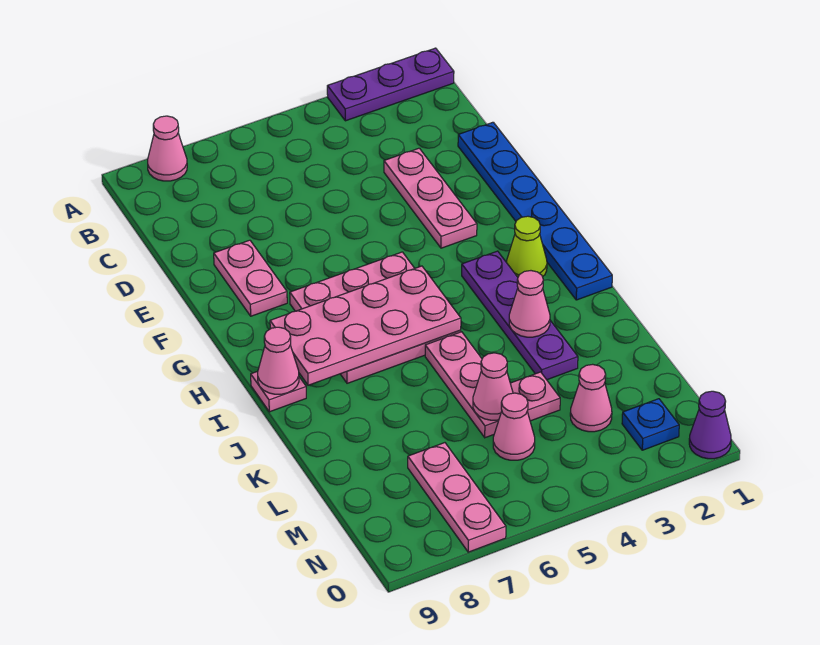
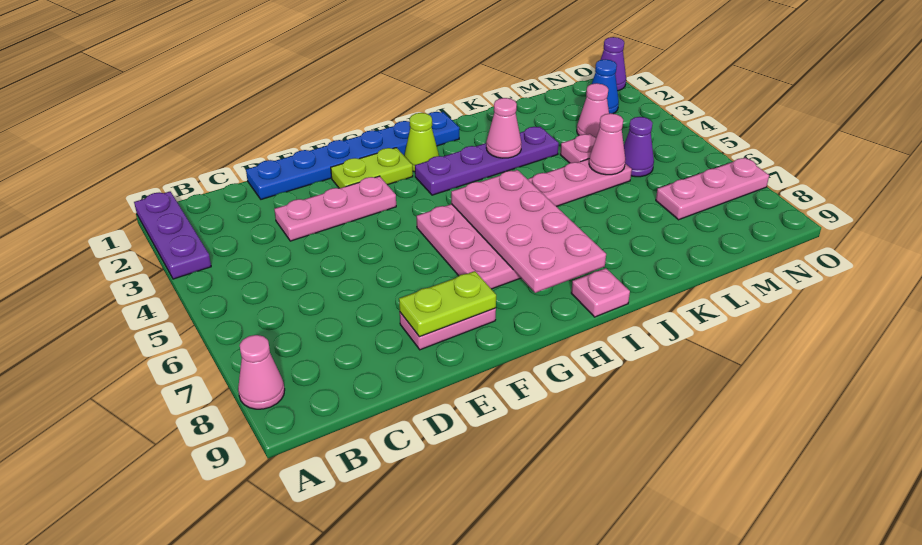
none -> lime plate E8:F8 level 2
none -> lime plate F2:G2 level 1
pink cone I9 level 2 -> none
pink cone M5 level 1 -> purple cone M5 level 1
blue plate N2 level 1 -> blue cone N2 level 1

